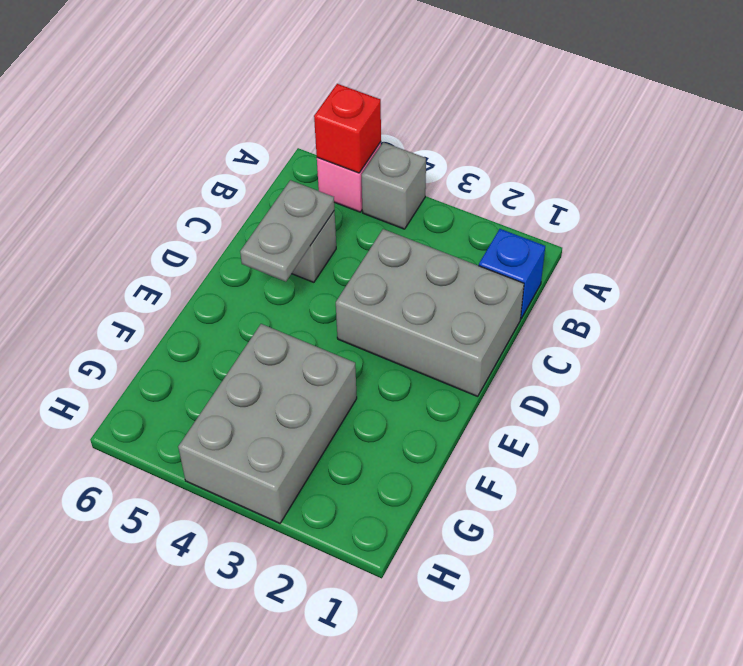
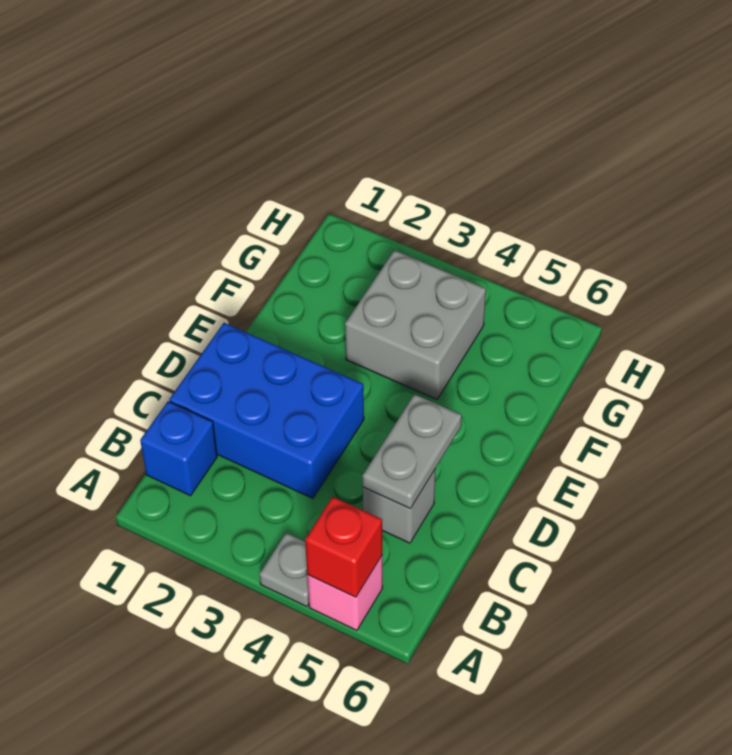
grey brick A4 level 1 -> grey plate A4 level 1
grey brick C1:D3 level 1 -> blue brick C1:D3 level 1
grey brick F3:H4 level 1 -> grey brick F3:G4 level 1

